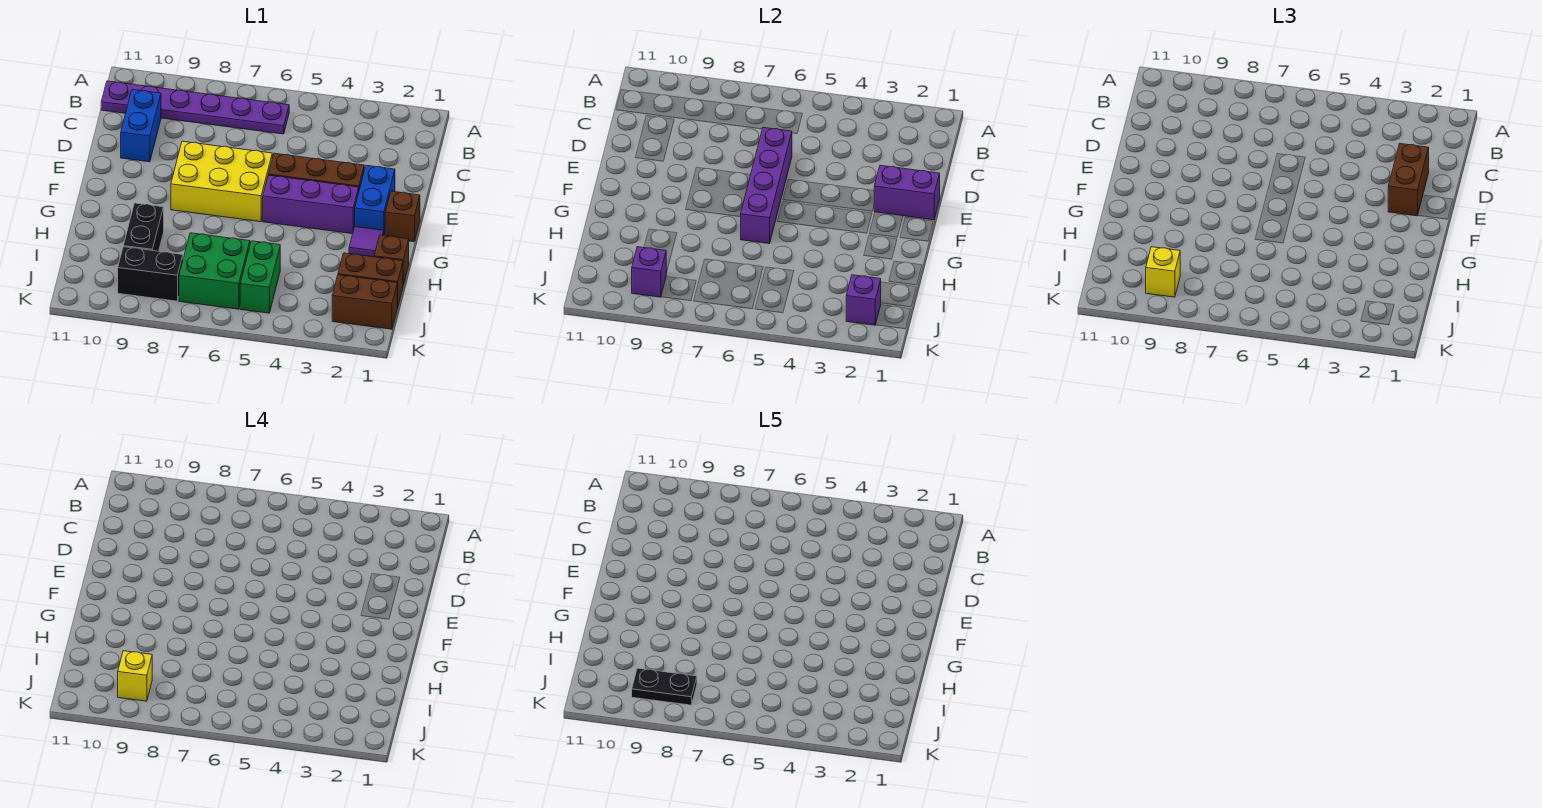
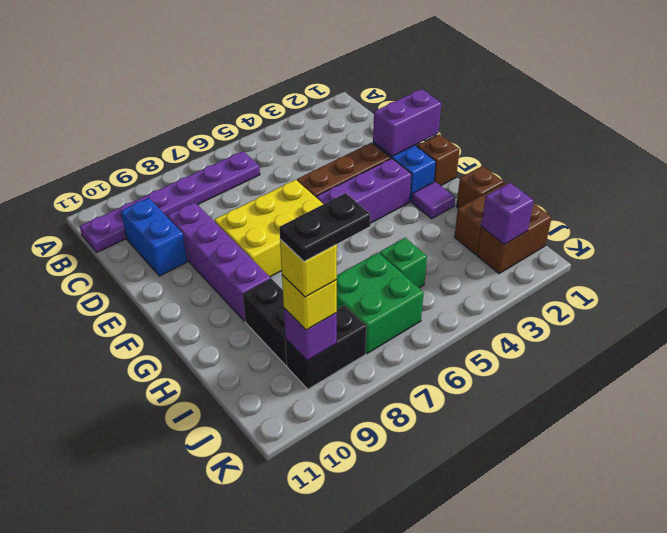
brown brick D2:E2 level 3 -> none
purple brick D6:G6 level 2 -> purple brick D9:G9 level 1
green brick I5:J5 level 1 -> green brick I5 level 1

